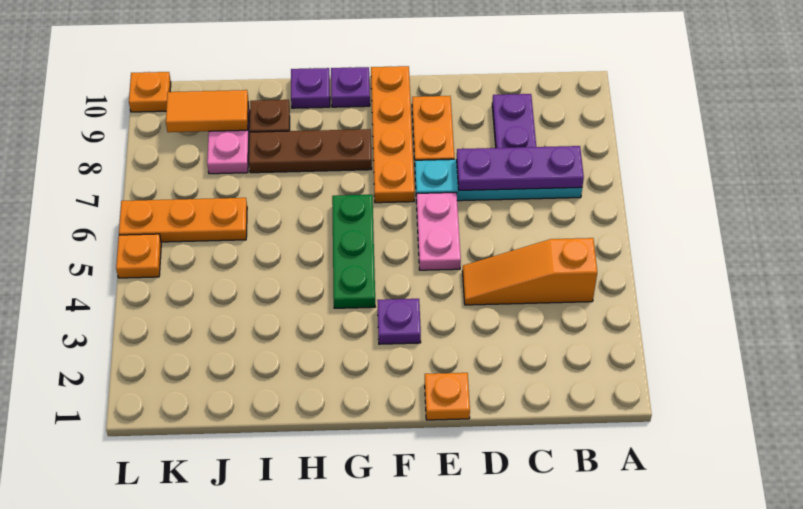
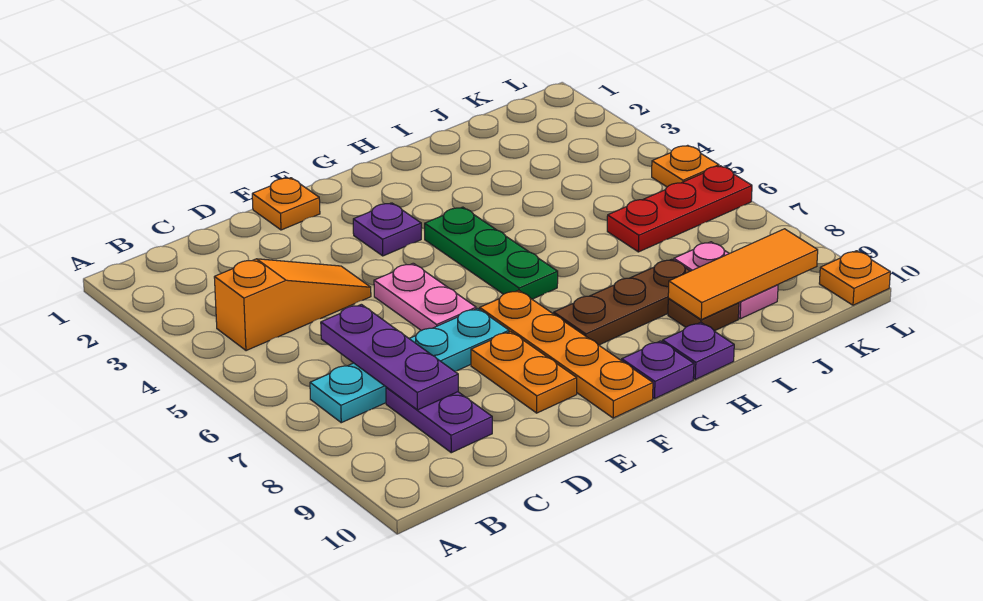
purple plate B7:D7 level 2 -> purple plate C6:C8 level 2
orange plate J6:L6 level 1 -> red plate J6:L6 level 1
orange tile J9:K9 level 2 -> orange tile I9:K9 level 2

